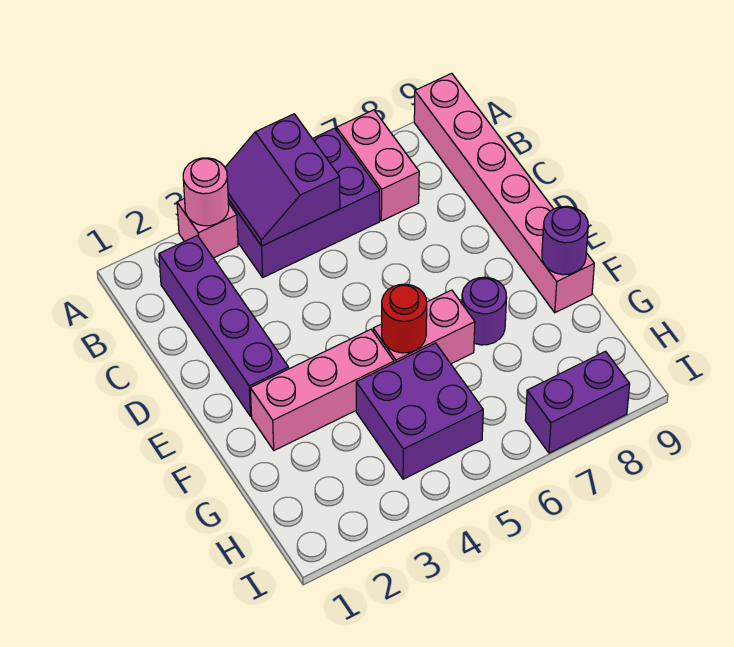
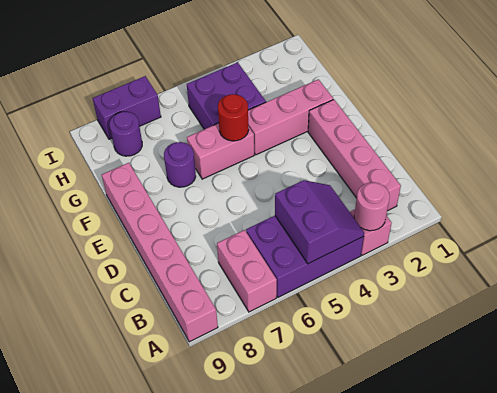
purple brick B2:E2 level 1 -> pink brick B2:E2 level 1
purple round brick F9 level 2 -> purple round brick H8 level 1

